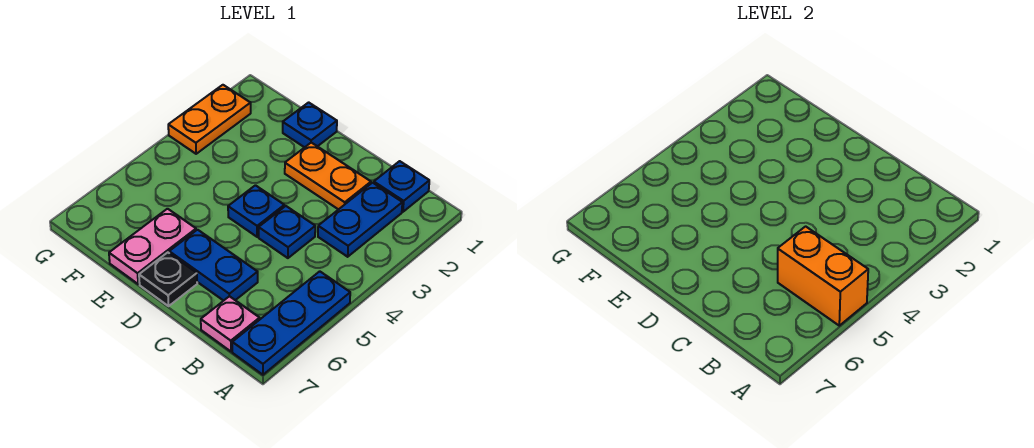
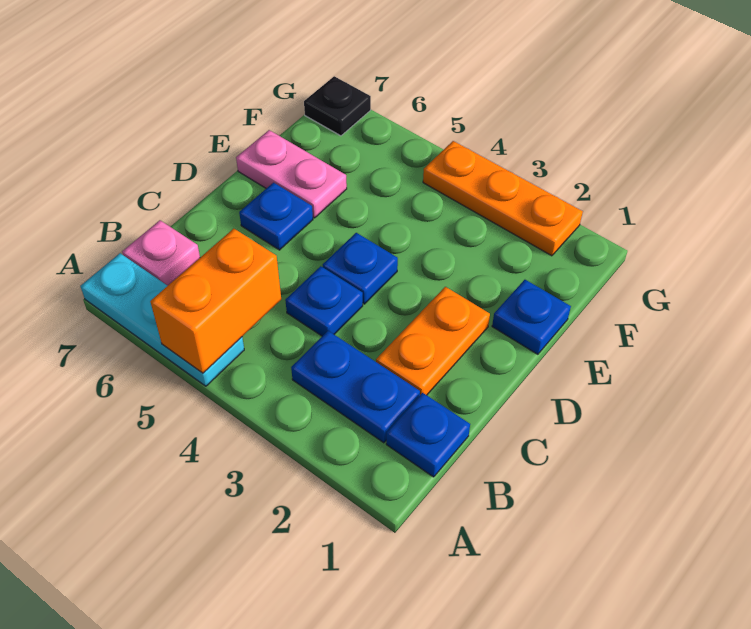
blue plate A5:A7 level 1 -> cyan plate A5:A7 level 1
blue plate C6:D6 level 1 -> blue plate D6 level 1
black plate D7 level 1 -> black plate G7 level 1
orange plate G2:G3 level 1 -> orange plate G2:G4 level 1

